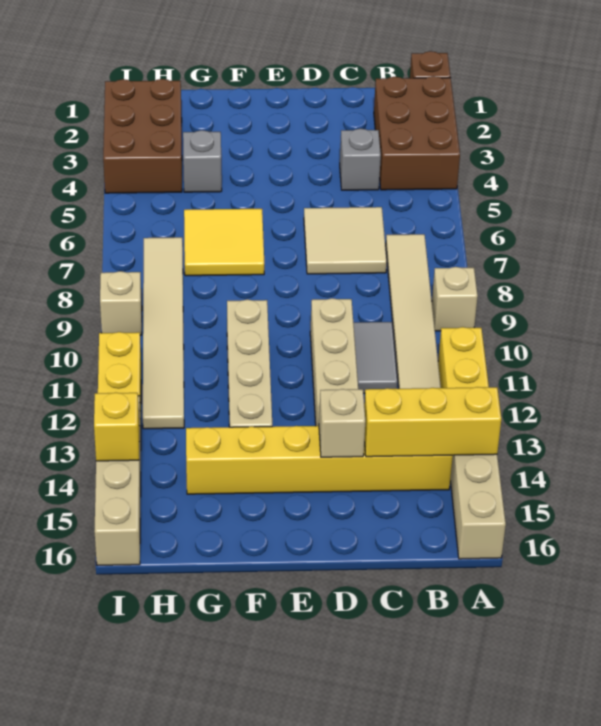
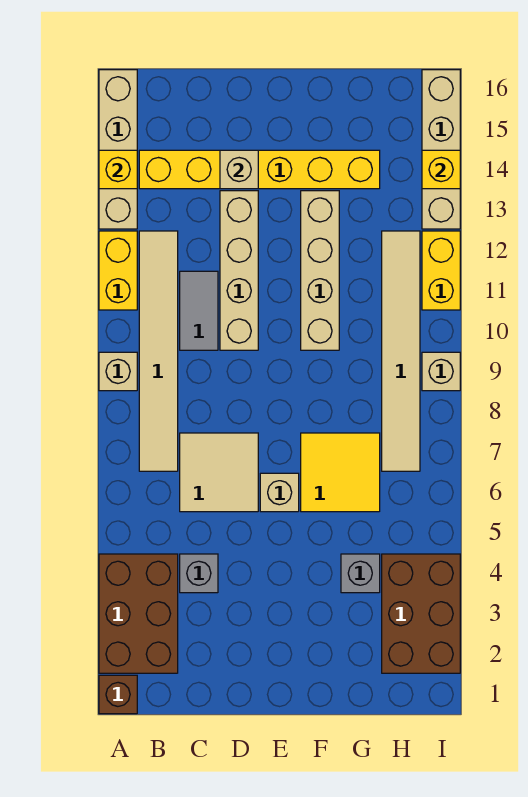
yellow brick A14:C14 level 2 -> yellow brick A14 level 2
none -> tan brick E6 level 1

